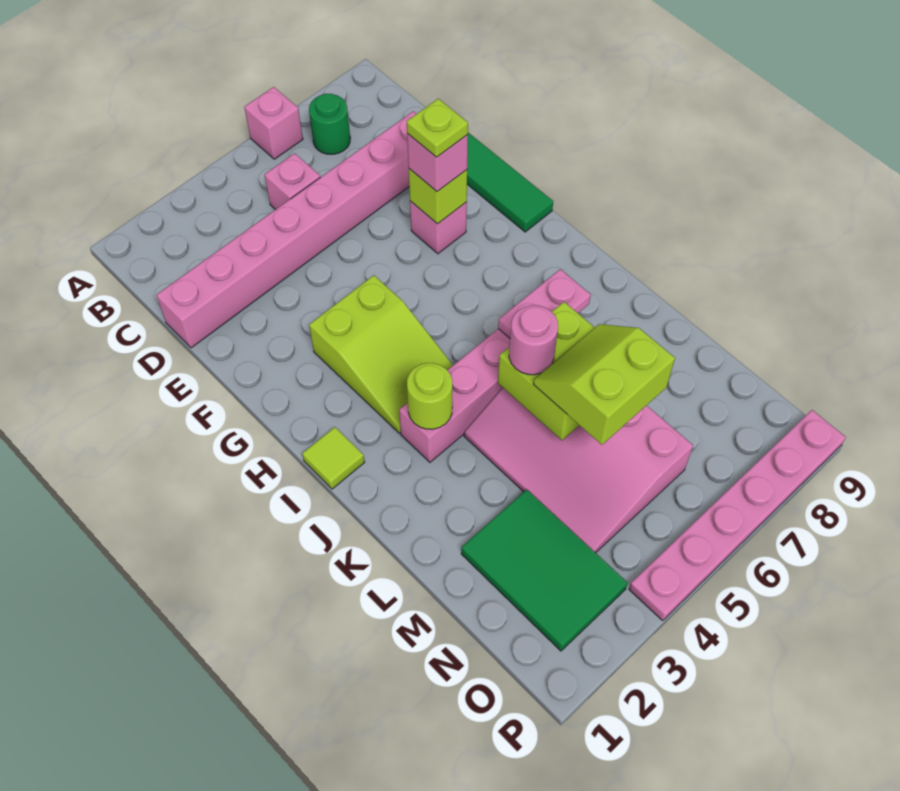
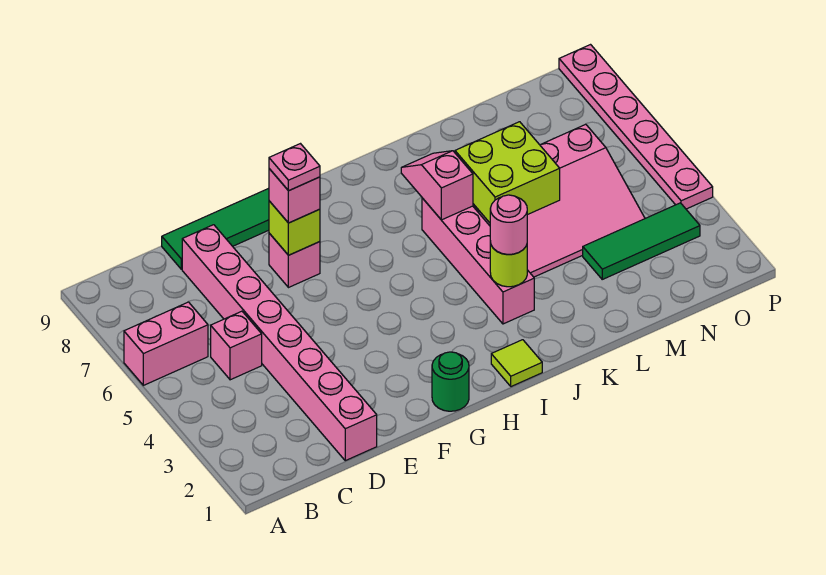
pink brick A6 level 1 -> pink brick A6:B6 level 1
green round brick B7 level 1 -> green round brick G1 level 1
lime plate F7 level 4 -> pink plate F7 level 4
lime slope G3:I4 level 1 top G -> none
pink plate J6:J7 level 2 -> pink slope J6:J7 level 2 top 6
pink round brick K5 level 3 -> pink round brick J3 level 3
lime slope L5:M6 level 3 top M -> none
green tile M2:O3 level 1 -> green tile M3:O3 level 1

